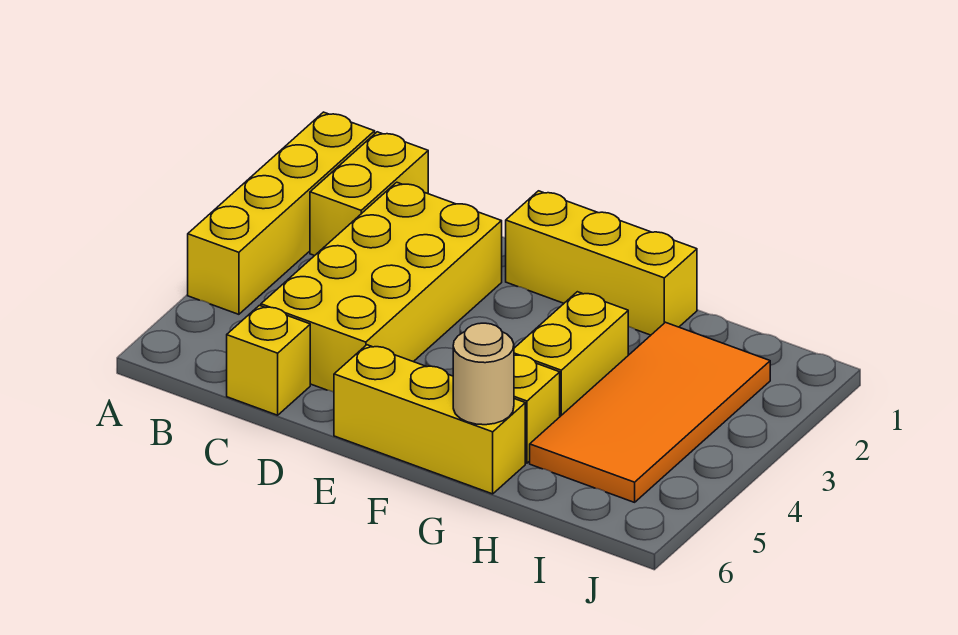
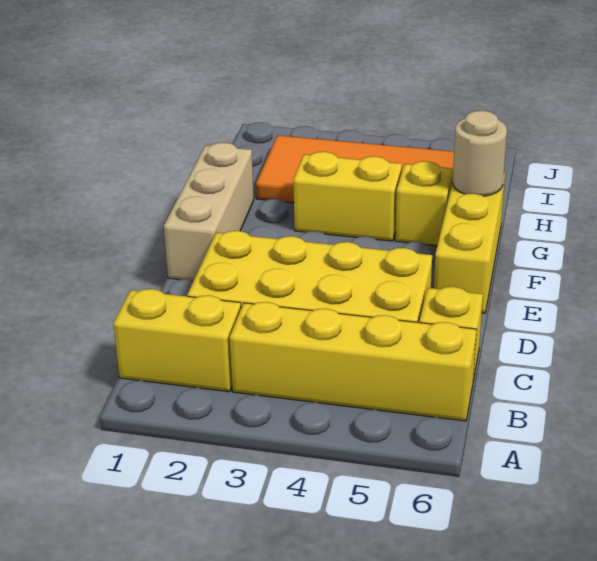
yellow brick A1:A4 level 1 -> yellow brick B3:B6 level 1
yellow brick E1:G1 level 1 -> tan brick E1:G1 level 1

